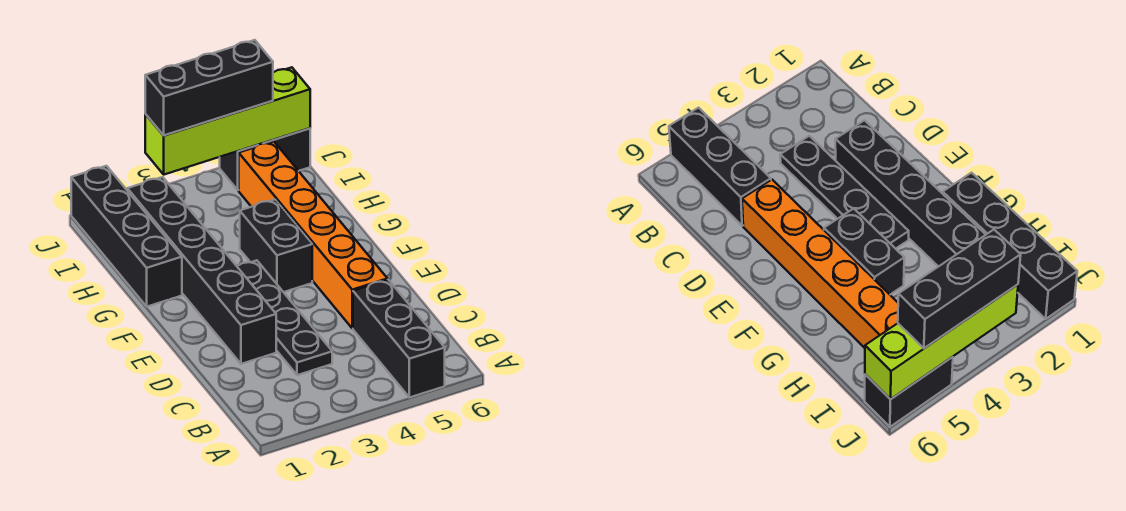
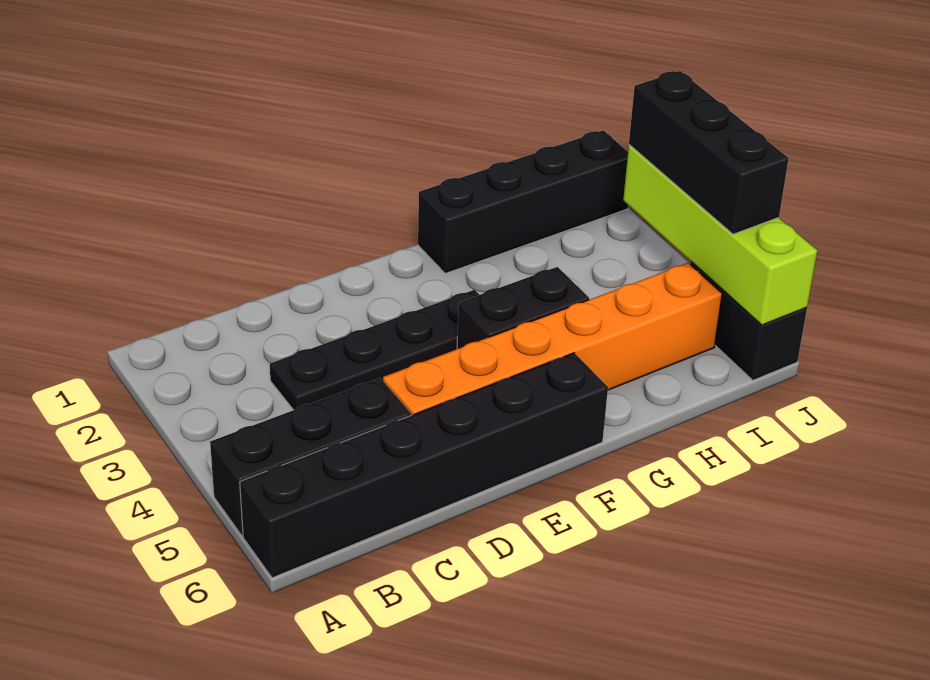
black brick D2:I2 level 1 -> black brick A6:F6 level 1

